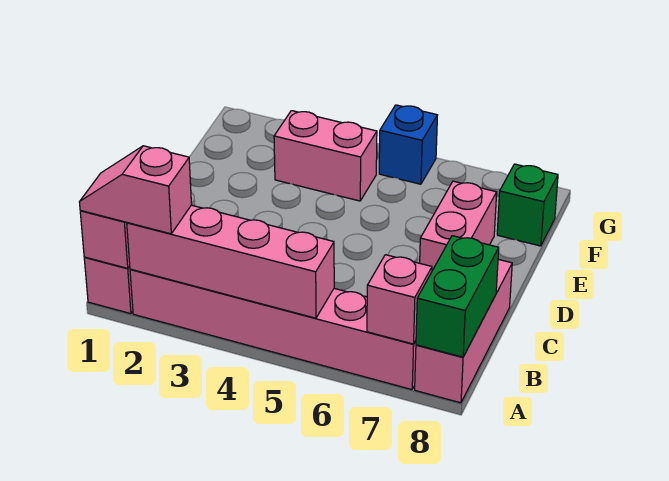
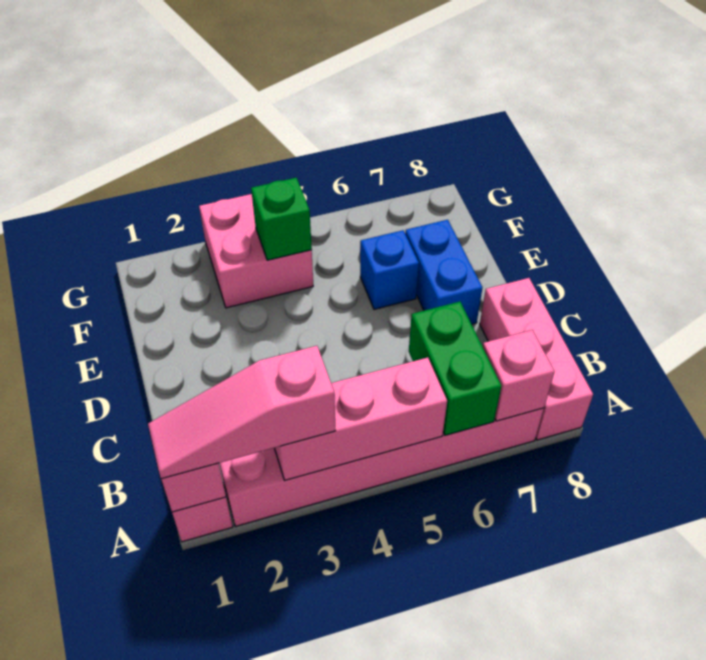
pink slope A1:A2 level 3 top 2 -> pink slope A1:A3 level 3 top 3
pink brick A2:A5 level 2 -> pink brick A3:A5 level 2
green brick A8:B8 level 2 -> green brick A6:B6 level 2
pink brick D7:E7 level 1 -> blue brick D7:E7 level 1
pink brick F3:F4 level 1 -> pink brick F3:G4 level 1
green brick F8 level 1 -> green brick F4 level 2
blue brick G5 level 1 -> blue brick E6 level 1

